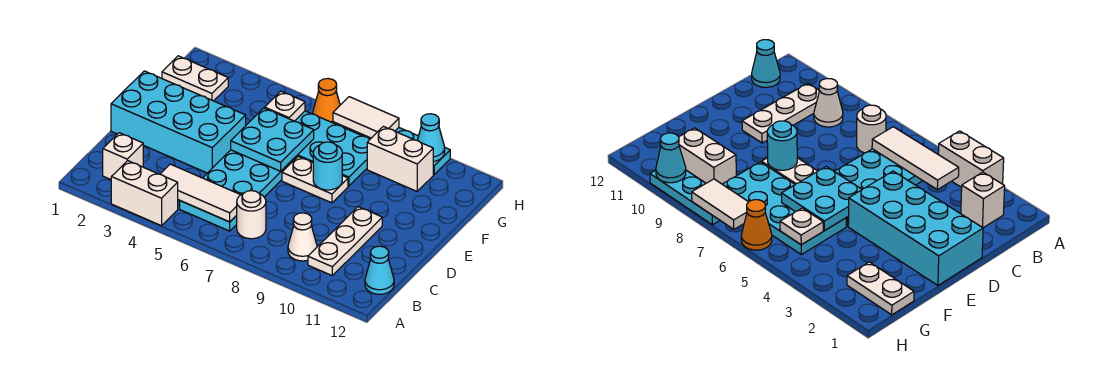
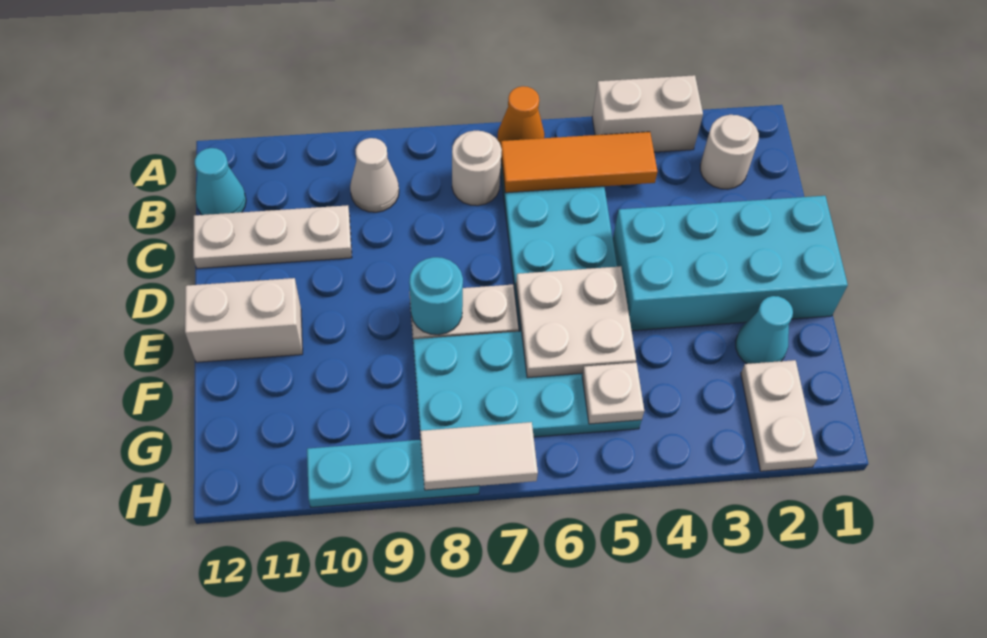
white brick B2 level 1 -> white round brick B2 level 1
white tile B4:B6 level 2 -> orange tile B4:B6 level 2
white plate B10:D10 level 1 -> white plate C10:C12 level 1
cyan plate E5:F6 level 2 -> white plate E5:F6 level 2
white plate G1:G2 level 1 -> white plate G2:H2 level 1
white brick G9:G10 level 1 -> white brick E11:E12 level 1
orange cone H6 level 1 -> orange cone A6 level 1
cyan cone H10 level 2 -> cyan cone F2 level 1

